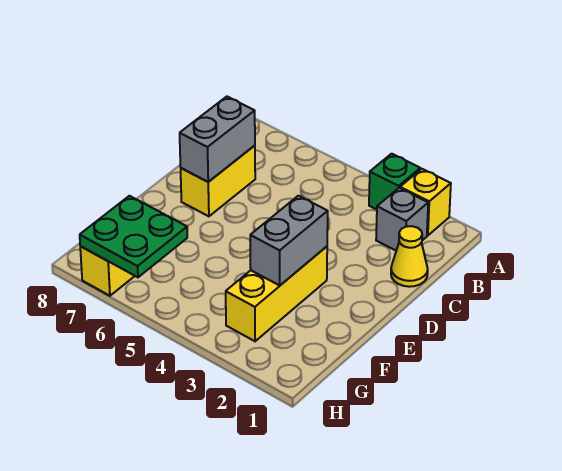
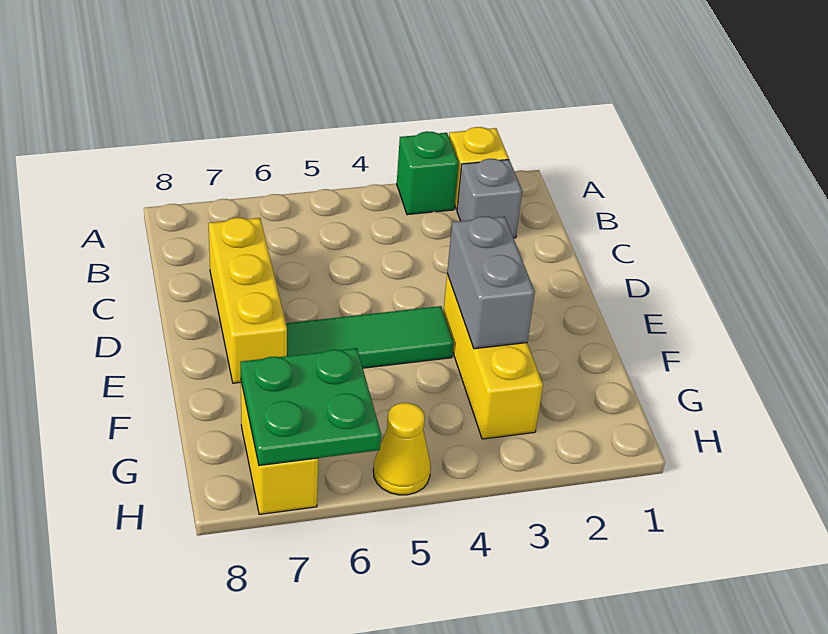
yellow cone C1 level 1 -> yellow cone H5 level 1
yellow brick C7:D7 level 1 -> yellow brick C7:E7 level 1
grey brick C7:D7 level 2 -> none
none -> green tile E4:E6 level 1

